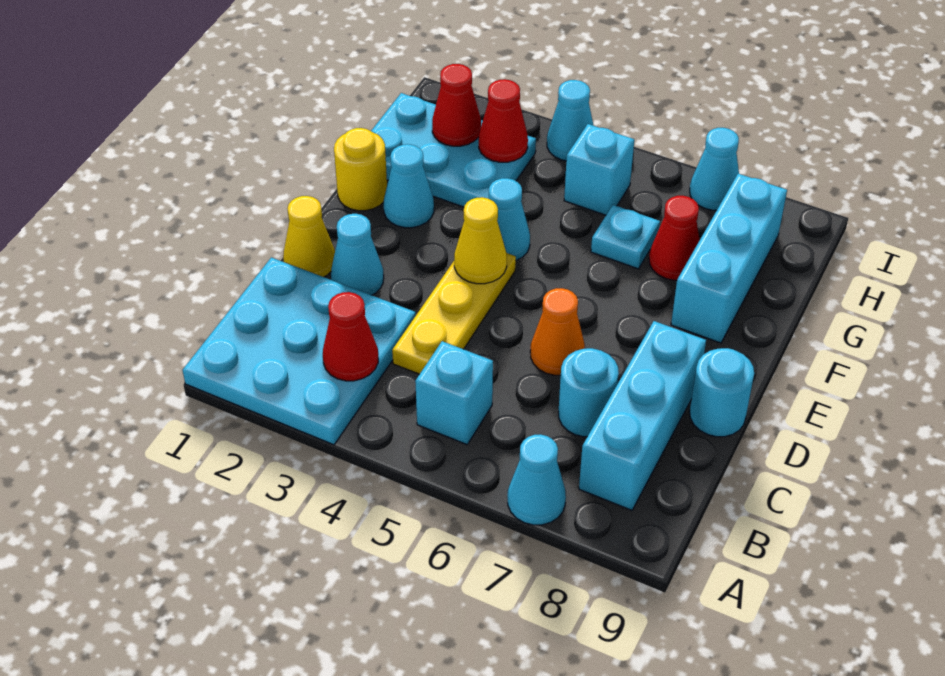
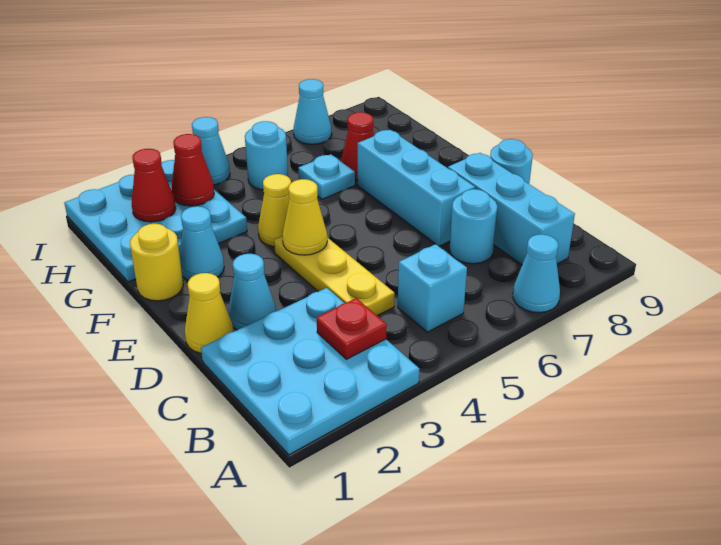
red cone B3 level 2 -> red plate B3 level 2
orange cone D6 level 1 -> none
cyan cone F4 level 1 -> yellow cone F4 level 1
cyan brick F8:H8 level 1 -> cyan brick D7:F7 level 1
cyan plate G1:H3 level 1 -> cyan plate G1:I3 level 1
cyan brick H5 level 1 -> cyan round brick H5 level 1

